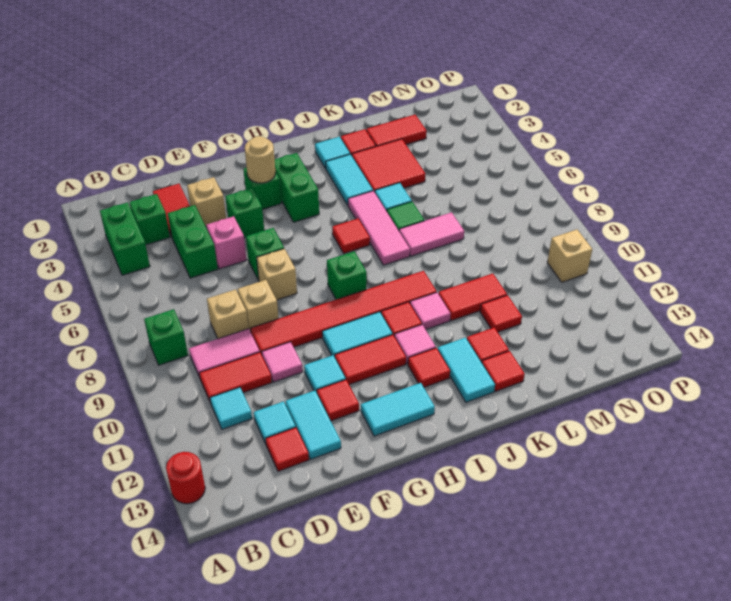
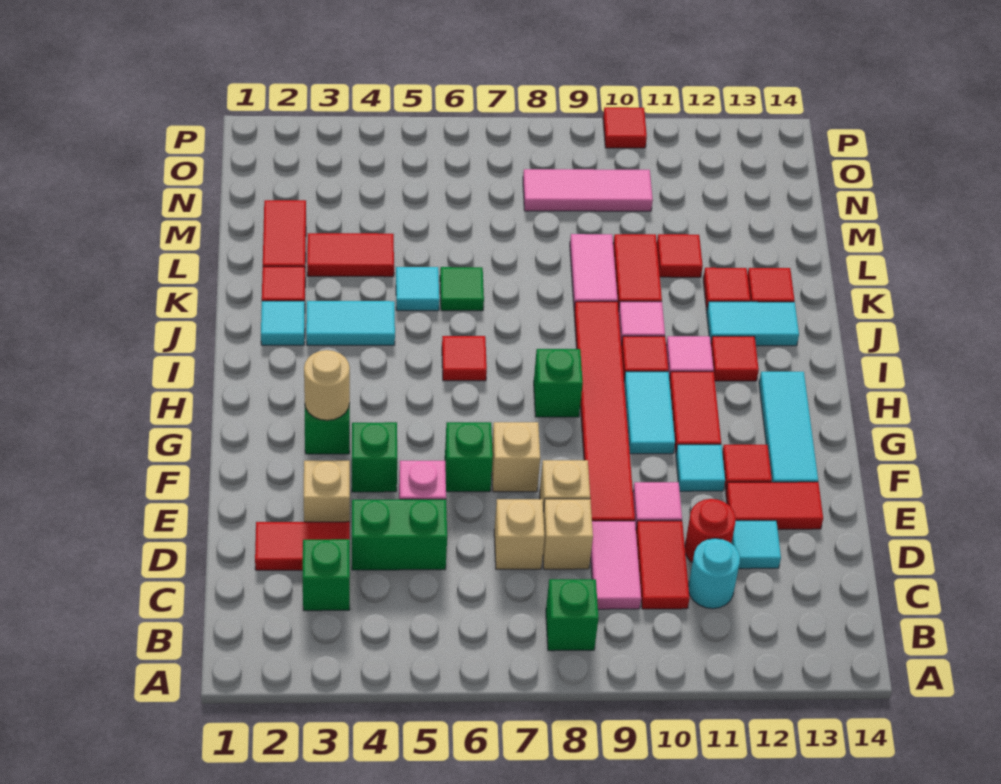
red round brick A13 level 1 -> red round brick D11 level 1
green brick B3:B4 level 1 -> none
cyan tile C11 level 1 -> cyan round brick C11 level 1
red tile D13 level 1 -> red tile P10 level 1
cyan tile E12:E13 level 1 -> red tile E12:E13 level 1
cyan tile G13:H13 level 1 -> cyan tile F13:H13 level 1
green brick H3:H4 level 1 -> none
pink tile J5:J7 level 1 -> pink tile N8:N10 level 1
red tile K3:L4 level 1 -> red tile L3:L4 level 1
pink tile K7:L7 level 1 -> pink tile K9:L9 level 1
tan brick O10 level 1 -> tan brick D7 level 1

